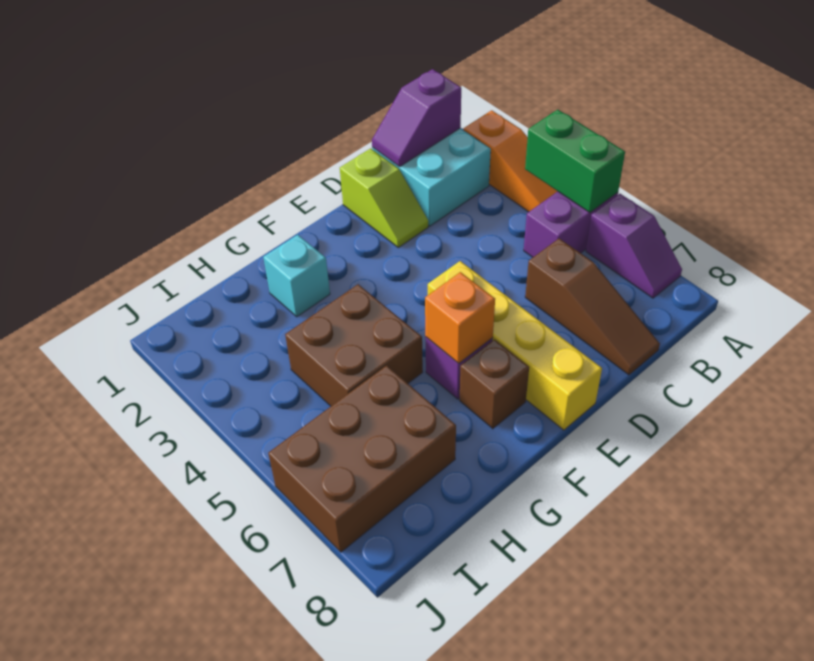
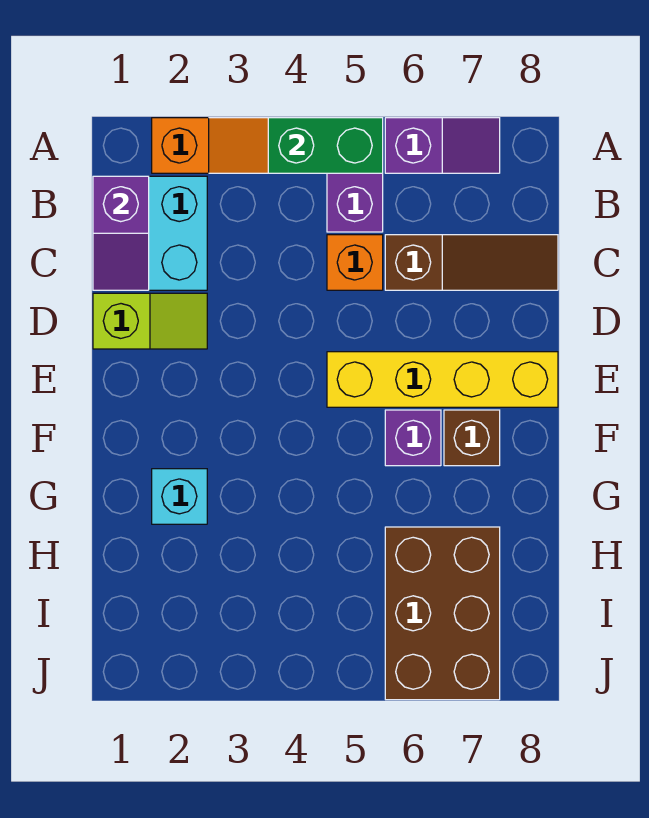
orange brick F6 level 2 -> orange brick C5 level 1
brown brick G4:H5 level 1 -> none

